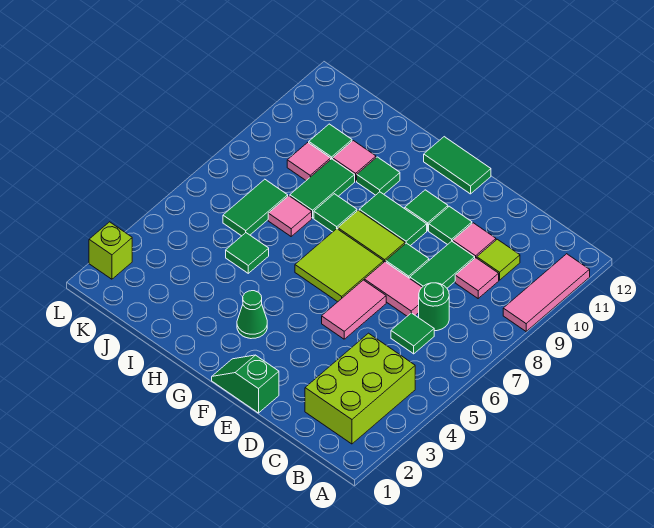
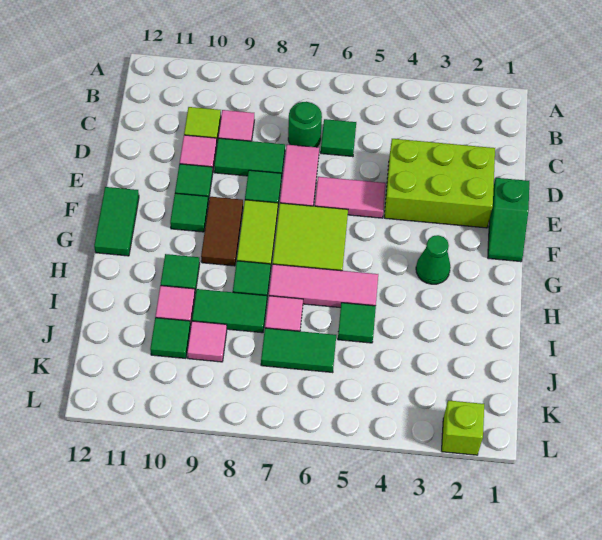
pink tile A9:A11 level 1 -> pink tile H5:H7 level 1
lime brick B2:C4 level 1 -> lime brick D2:E4 level 1
green tile F9:G9 level 1 -> brown tile F9:G9 level 1

